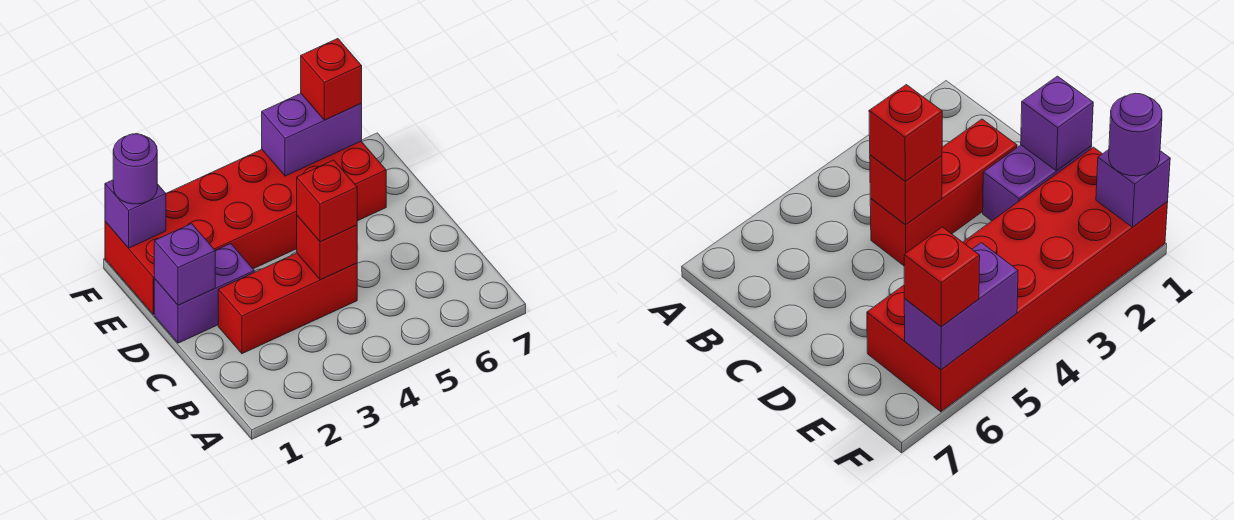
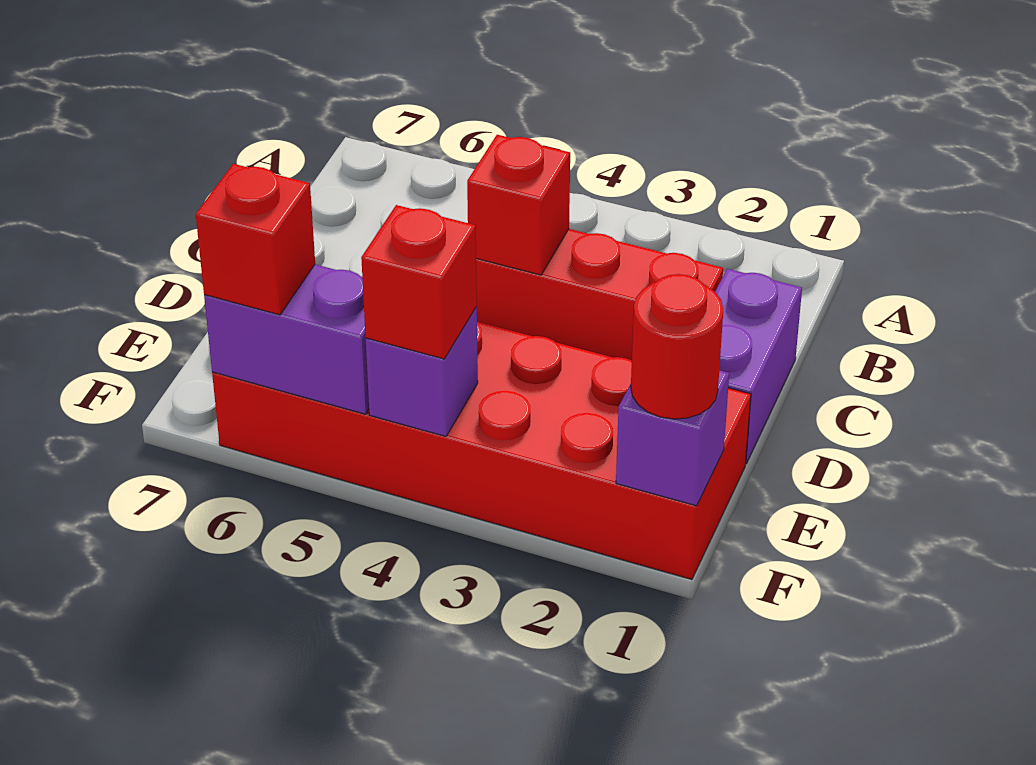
red brick C4 level 3 -> red brick F4 level 3
purple brick D1:D2 level 1 -> purple brick C1:D1 level 1
purple brick D1 level 2 -> purple brick F4 level 2
purple round brick F1 level 3 -> red round brick F1 level 3

